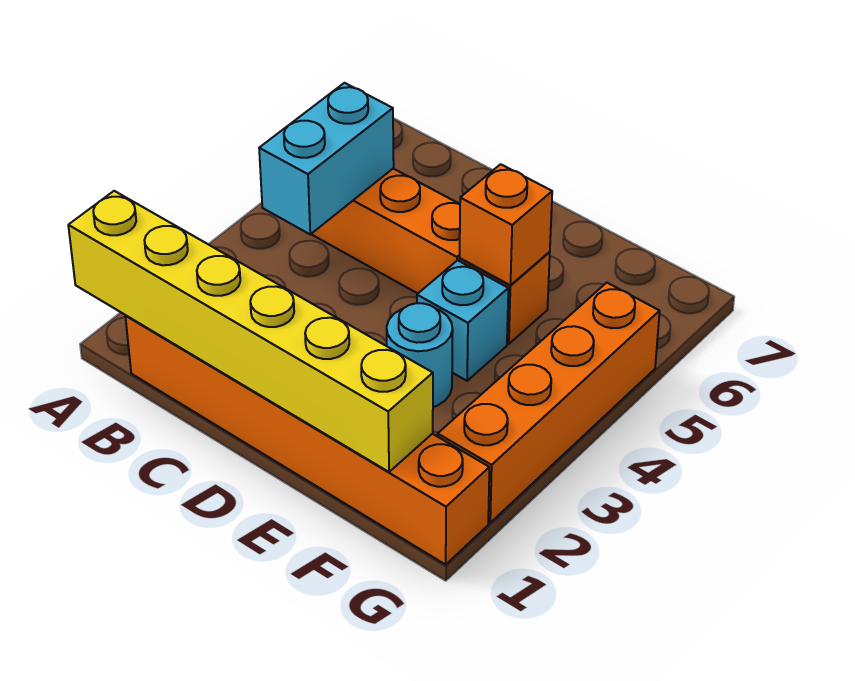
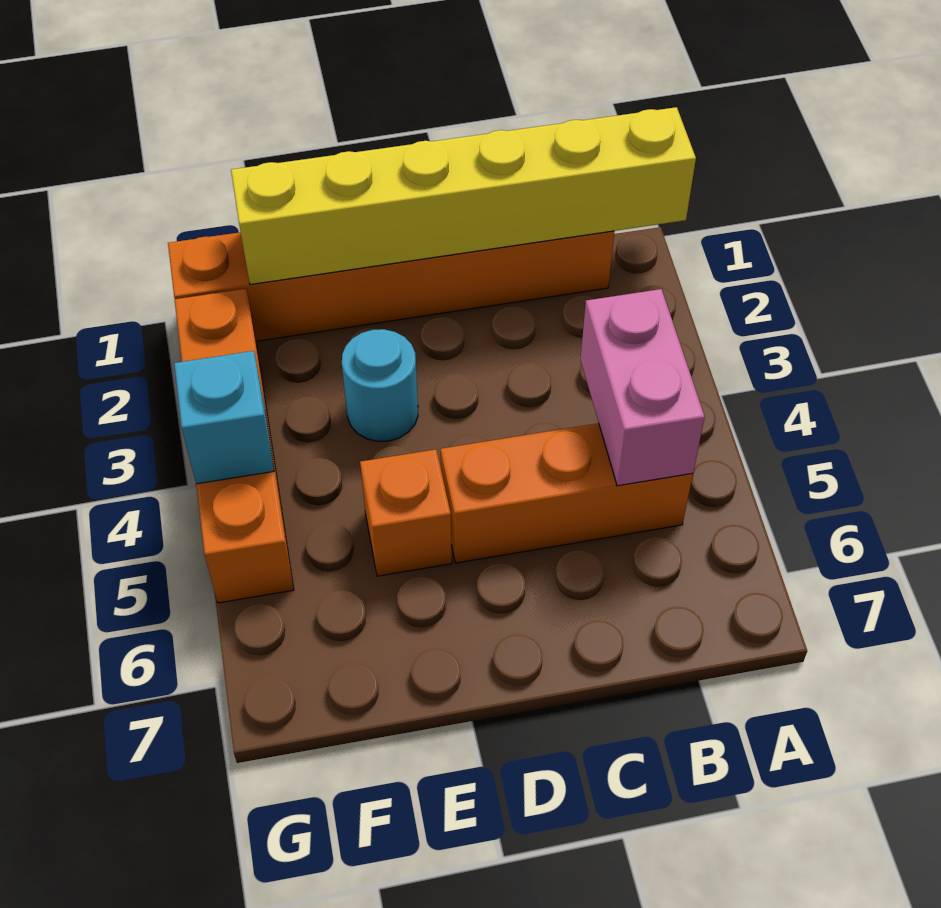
cyan brick B4:B5 level 2 -> pink brick B4:B5 level 2
cyan brick E4 level 1 -> cyan brick G4 level 2
orange brick E5 level 2 -> none

